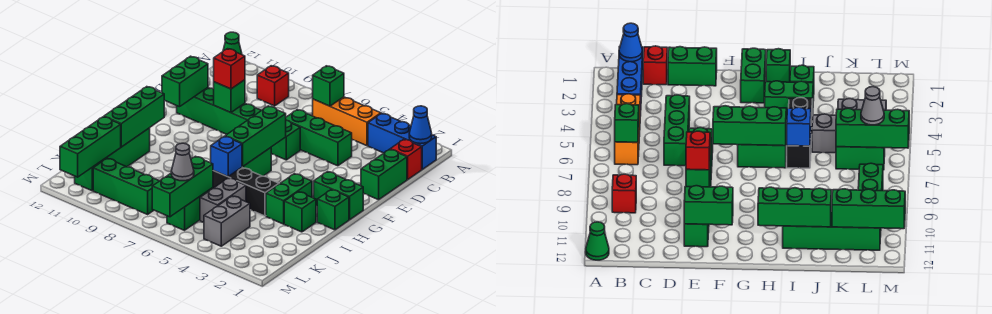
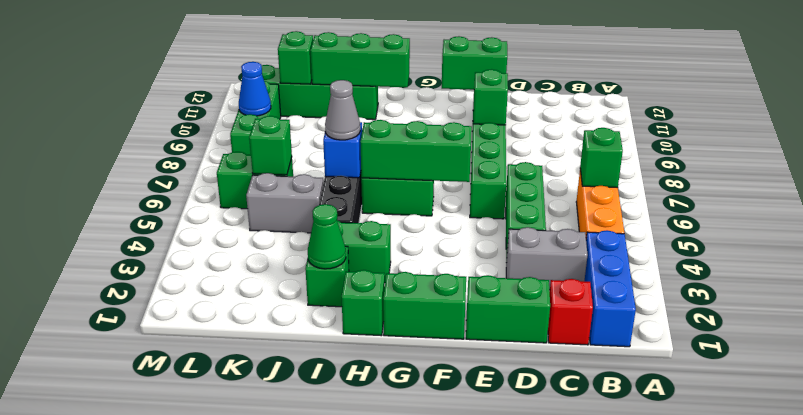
green cone A12 level 1 -> green cone I2 level 2
blue cone B1 level 2 -> blue cone L9 level 2
red brick B9 level 1 -> none
red brick E9 level 3 -> none
green brick G1:G2 level 1 -> green brick F1:G1 level 1
grey brick K4:L4 level 1 -> grey brick C3:D3 level 1
green brick K6:M6 level 2 -> green brick K6 level 2
green brick K11:M11 level 2 -> green brick K11 level 2
grey cone L6 level 3 -> grey cone I6 level 3

